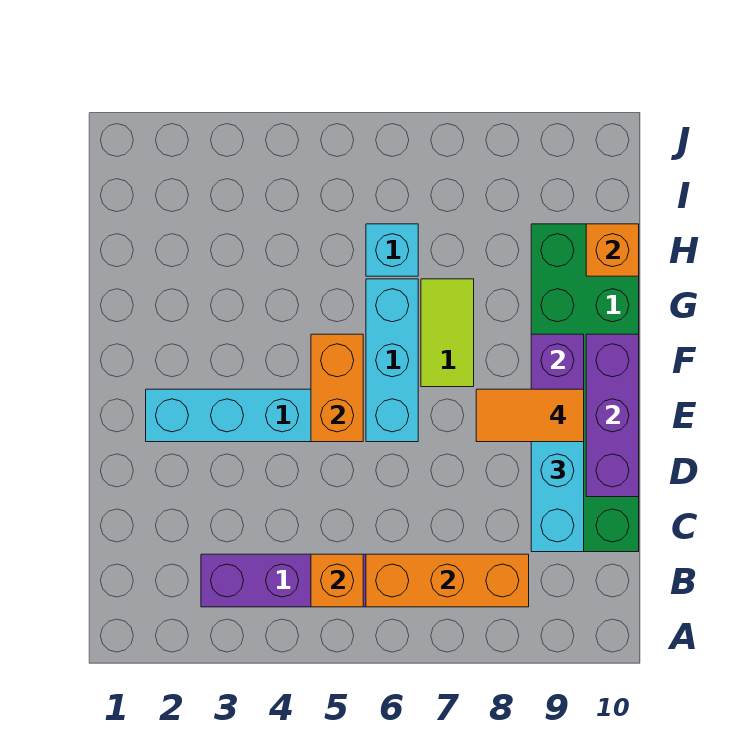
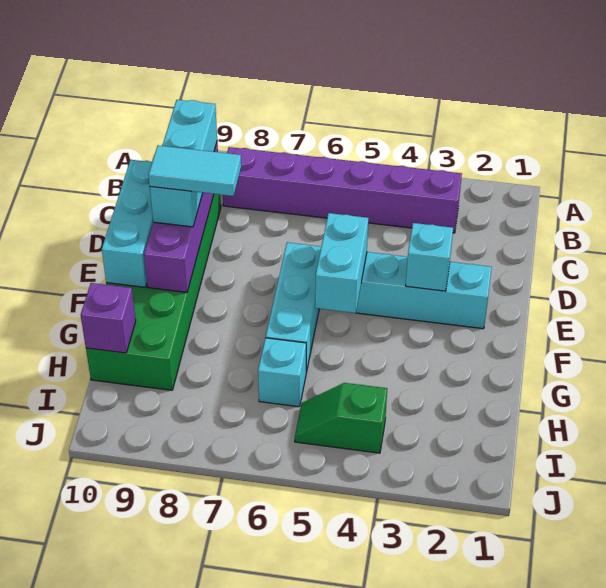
orange brick B5 level 2 -> none
orange brick B6:B8 level 2 -> none
purple brick D10:F10 level 2 -> cyan brick D10:F10 level 2
none -> cyan brick E3 level 2
orange brick E5:F5 level 2 -> cyan brick E5:F5 level 2
orange tile E8:E9 level 4 -> cyan tile E8:E9 level 4
lime tile F7:G7 level 1 -> none
orange brick H10 level 2 -> purple brick H10 level 2
none -> green slope I4:I5 level 1 top 4

